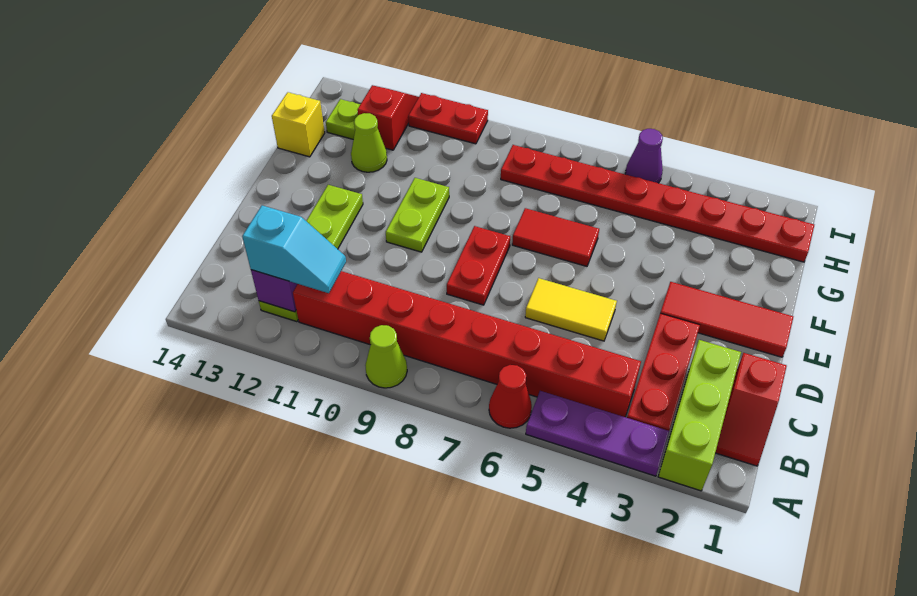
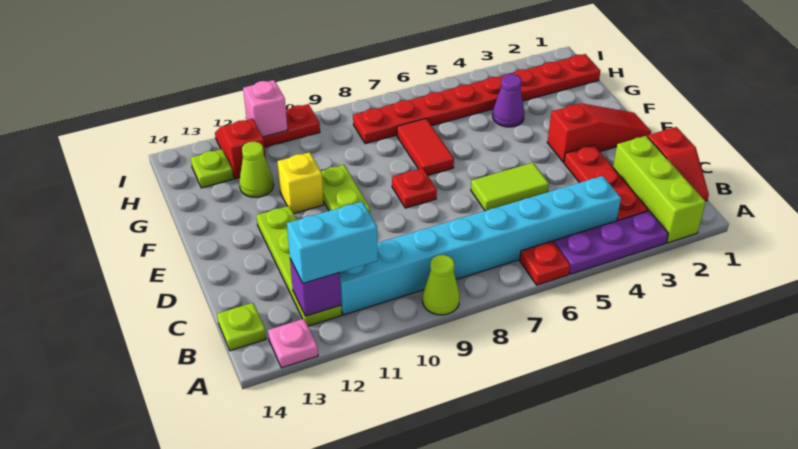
red cone A6 level 1 -> red plate A6 level 1
none -> pink plate A13 level 1
red brick B4:B11 level 1 -> cyan brick B4:B11 level 1
cyan slope B11:B12 level 3 top 12 -> cyan brick B11:B12 level 3
none -> lime plate B14 level 1
yellow tile D5:D6 level 1 -> lime tile D5:D6 level 1
red plate D8:E8 level 1 -> red plate E8 level 1
red tile E1:E3 level 1 -> red slope E1:E3 level 1 top 3
red tile F6:F7 level 1 -> red tile F7:G7 level 1
yellow brick G14 level 1 -> yellow brick F11 level 1
purple cone I5 level 1 -> purple cone G4 level 1
none -> pink brick I11 level 2

